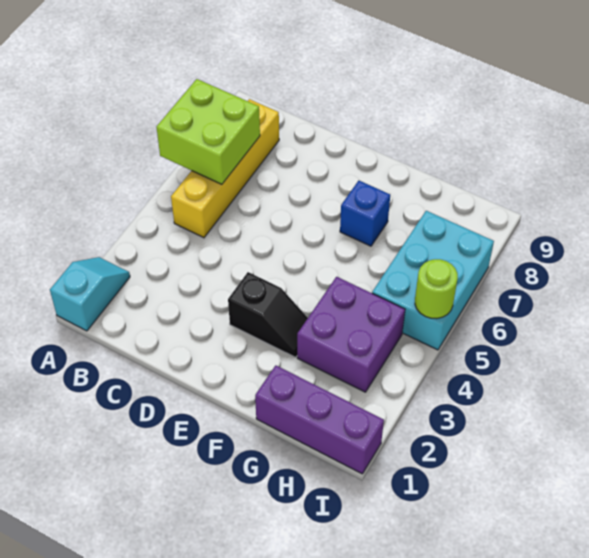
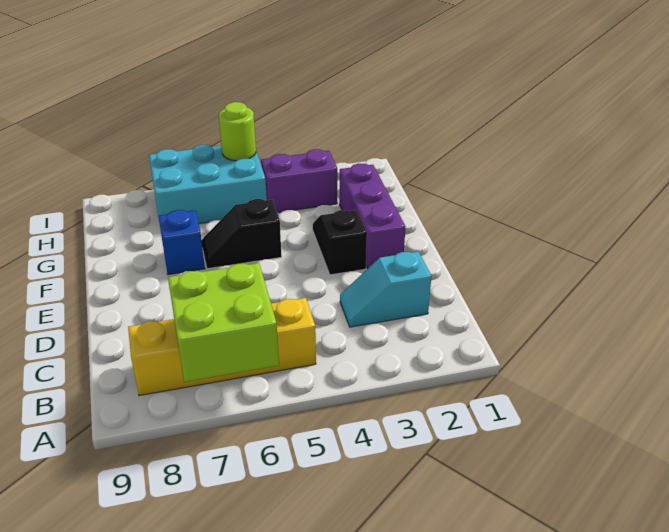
cyan slope A1:A2 level 1 top 1 -> cyan slope C2:C3 level 1 top 2
none -> black slope F5:F6 level 1 top 5
purple brick G1:I1 level 1 -> purple brick E2:G2 level 1
purple brick G3:H4 level 1 -> purple brick H3:H4 level 1

